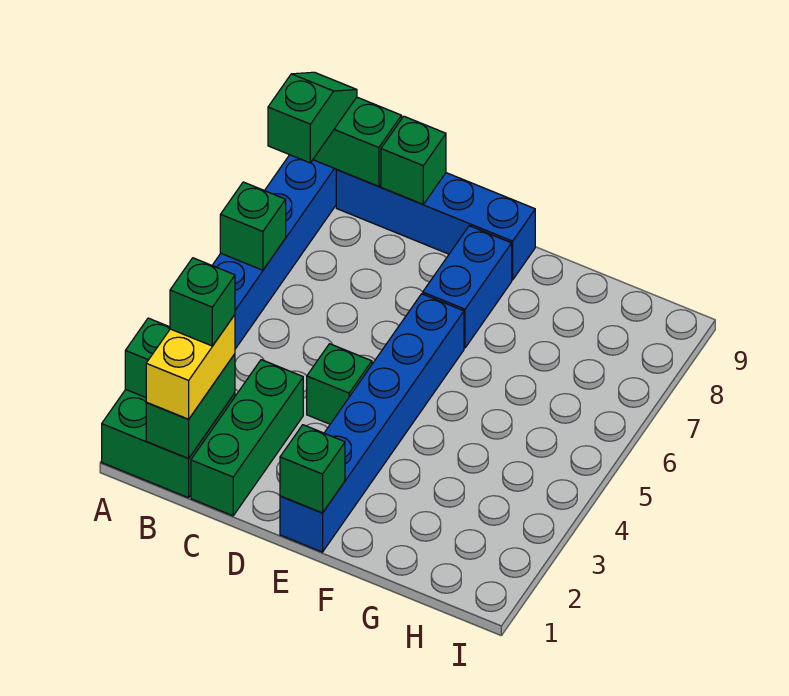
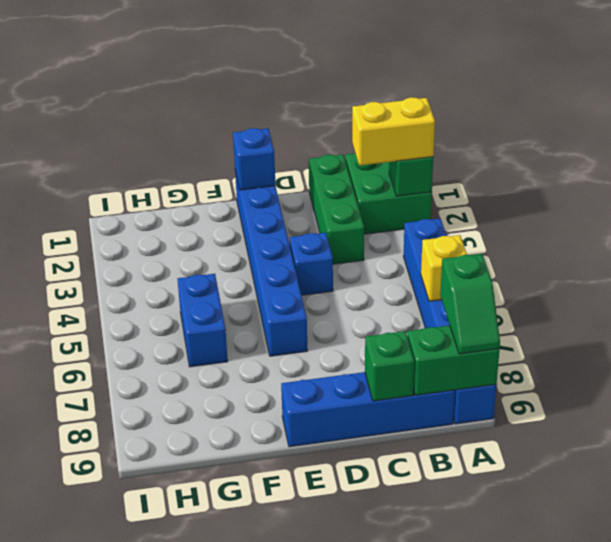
green brick A6 level 2 -> yellow brick A6 level 2
green brick B1:B2 level 2 -> none
yellow brick B1:B2 level 3 -> yellow brick A2:B2 level 3
green brick B2 level 4 -> none
green brick D4 level 1 -> blue brick D4 level 1
green brick E1 level 2 -> blue brick E1 level 2
blue brick E7:E8 level 1 -> blue brick G5:G6 level 1

